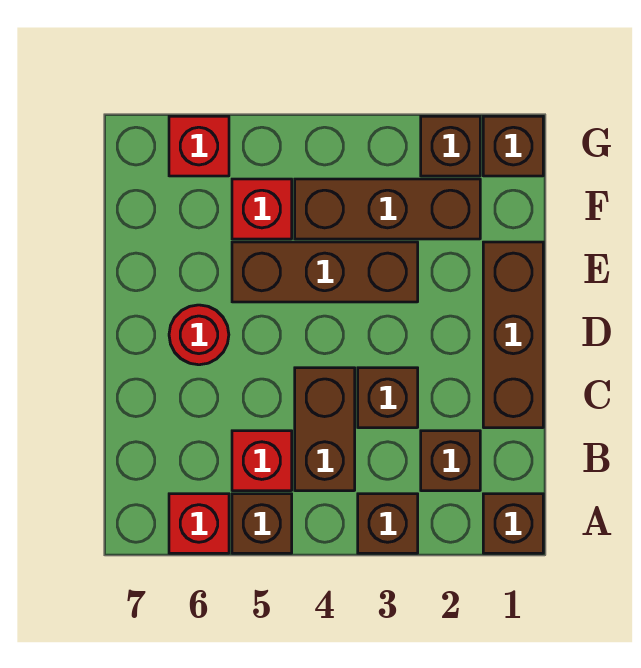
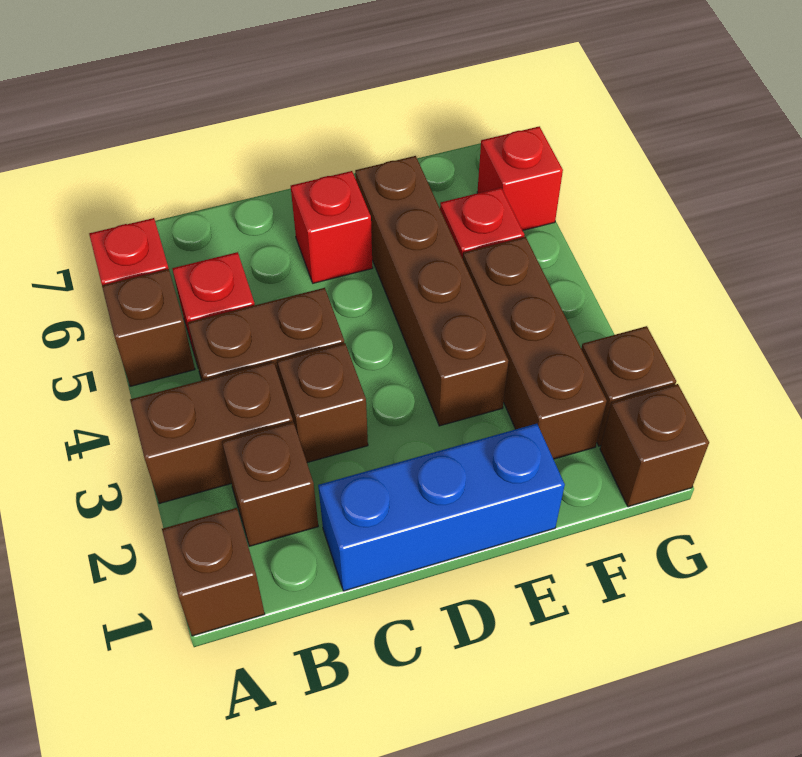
brown brick A3 level 1 -> brown brick A3:B3 level 1
brown brick C1:E1 level 1 -> blue brick C1:E1 level 1
red round brick D6 level 1 -> red brick D6 level 1
brown brick E3:E5 level 1 -> brown brick E3:E6 level 1

